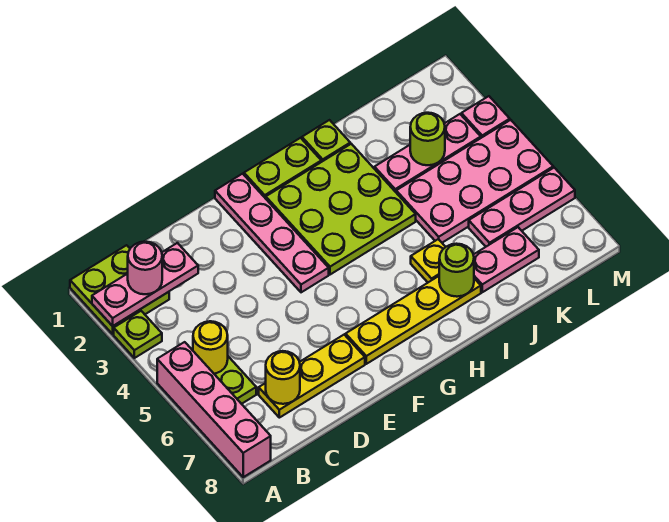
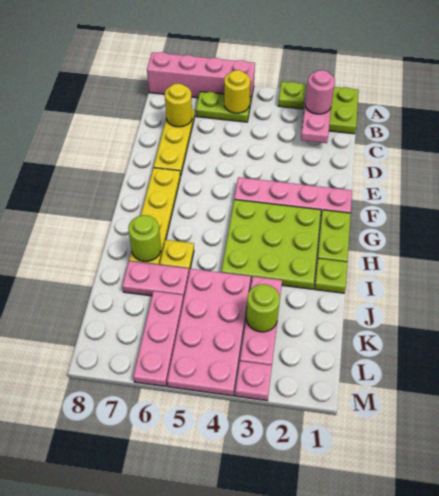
pink plate J7:K7 level 1 -> pink plate J6:J7 level 1

